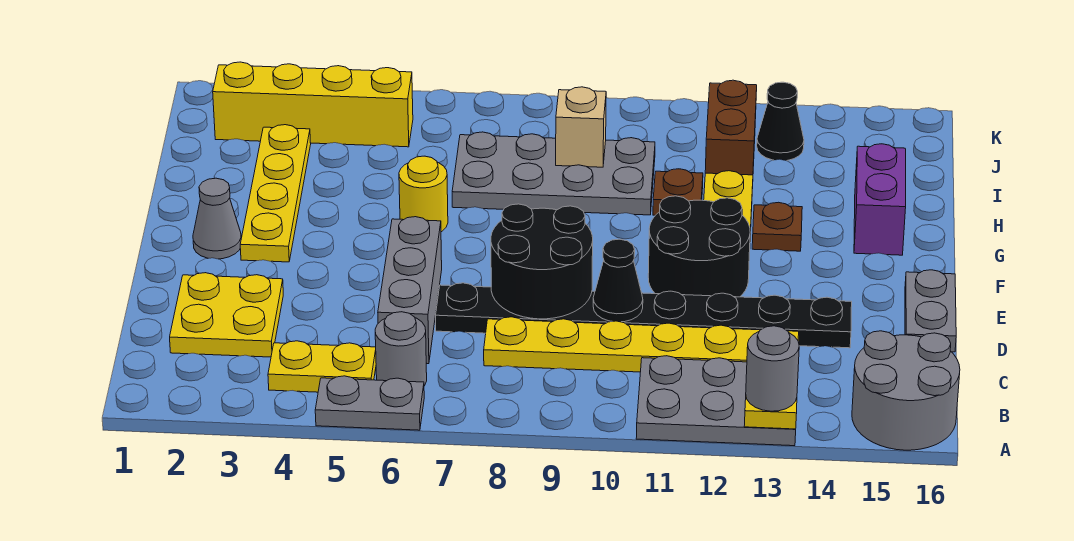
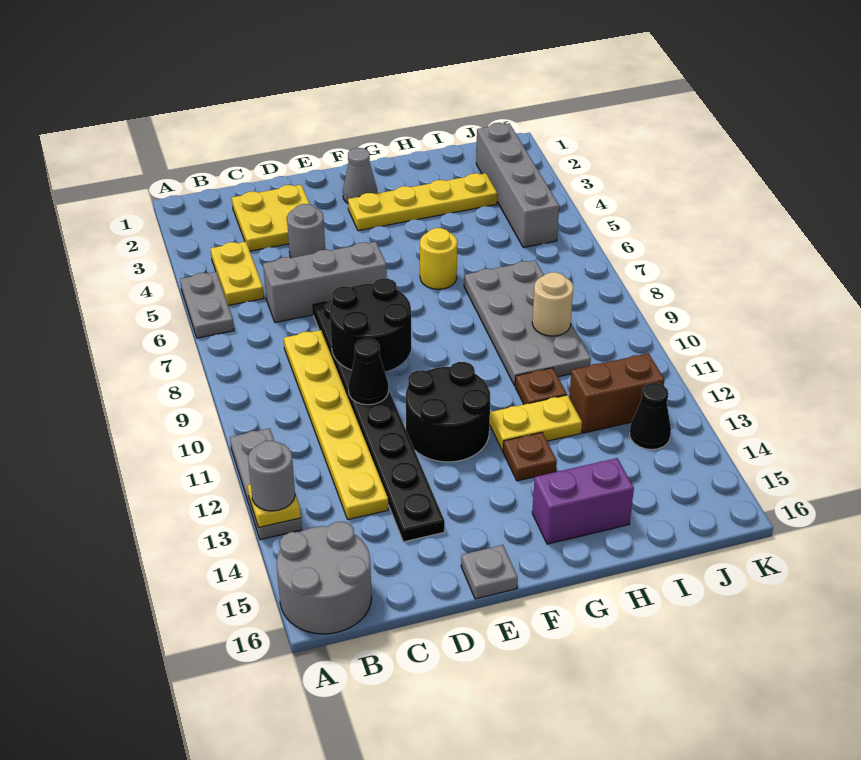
grey plate A11:B13 level 1 -> grey plate A11:A13 level 1
grey round brick B6 level 1 -> grey round brick D4 level 1
grey plate D16:E16 level 1 -> grey plate E16 level 1
tan brick I9 level 2 -> tan round brick I9 level 2
yellow brick J2:J5 level 1 -> grey brick J2:J5 level 1

